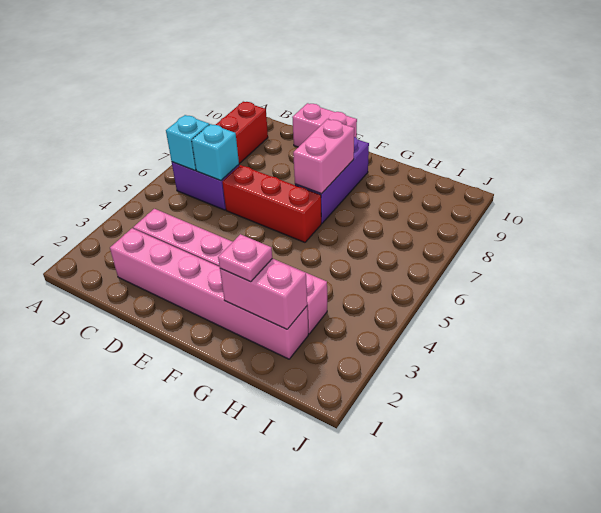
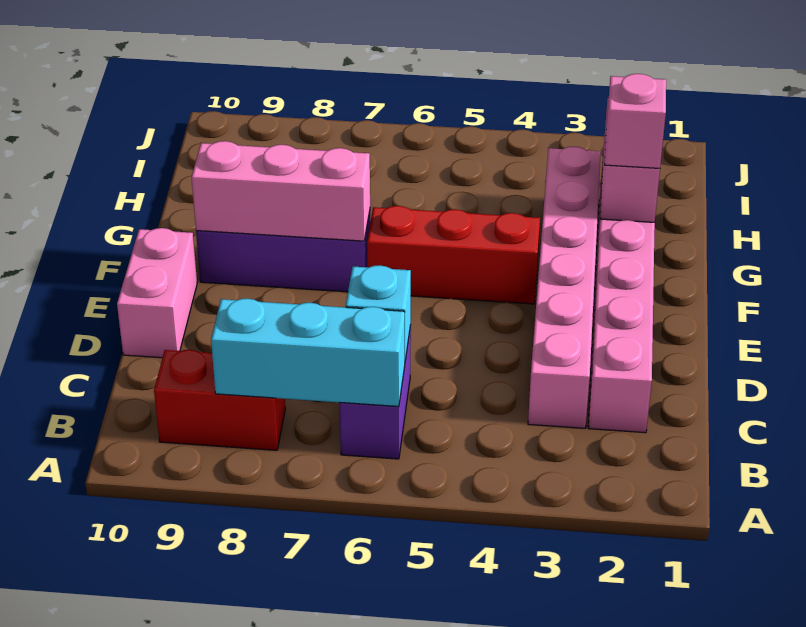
cyan brick B6 level 2 -> cyan brick B6:B8 level 2
red brick D6:F6 level 1 -> red brick F4:F6 level 1
pink brick F7:F8 level 2 -> pink brick F7:F9 level 2
pink plate G2 level 3 -> pink brick G2 level 3

